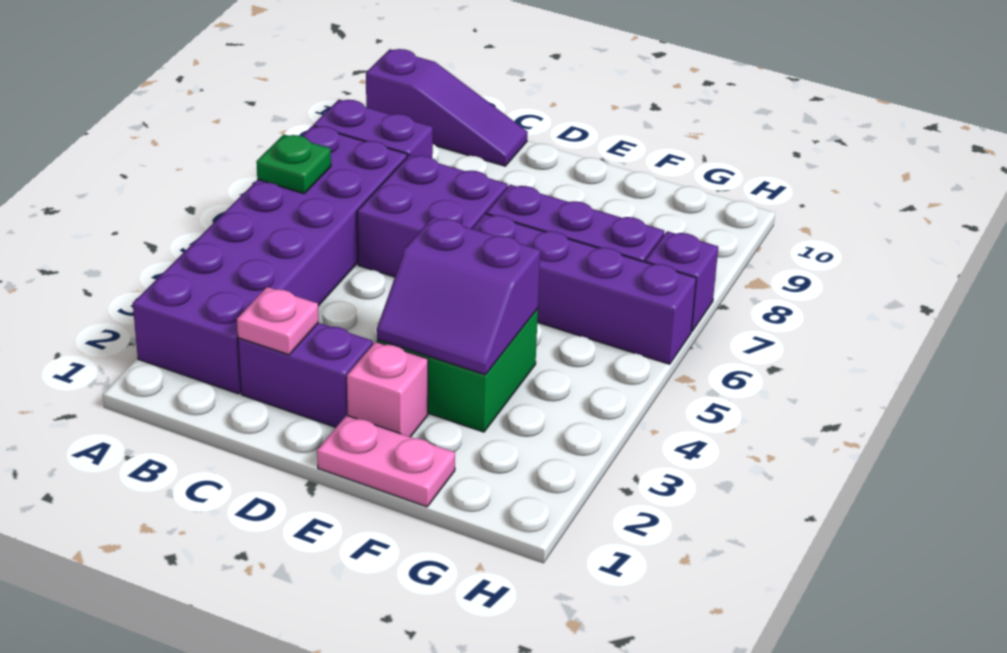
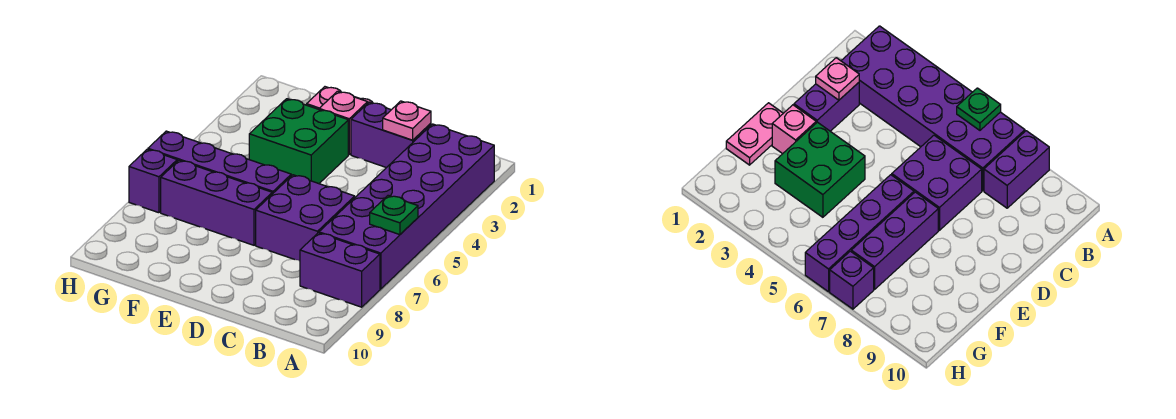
purple slope A10:C10 level 1 top A -> none
purple slope E3:F4 level 2 top 4 -> none

